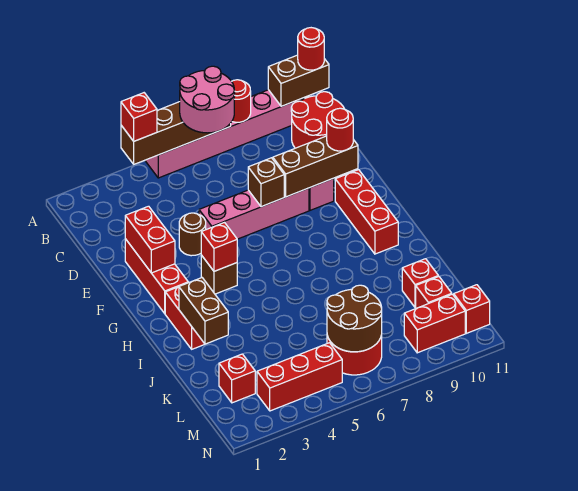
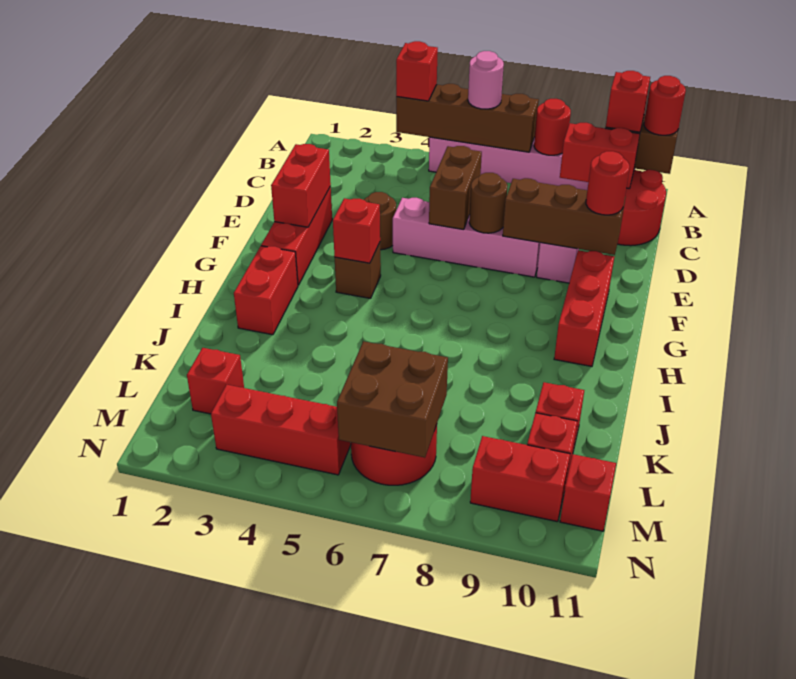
pink round brick A6:B7 level 3 -> pink round brick A6 level 3
none -> red brick A10 level 3
none -> red brick B9:B10 level 2
brown brick E7 level 2 -> brown round brick E7 level 2
brown brick I2:J2 level 2 -> brown brick D6:E6 level 2
brown round brick L6:M7 level 2 -> brown brick L6:M7 level 2

